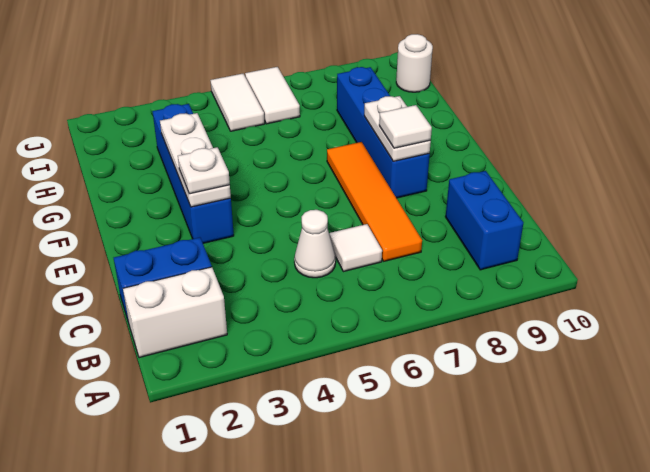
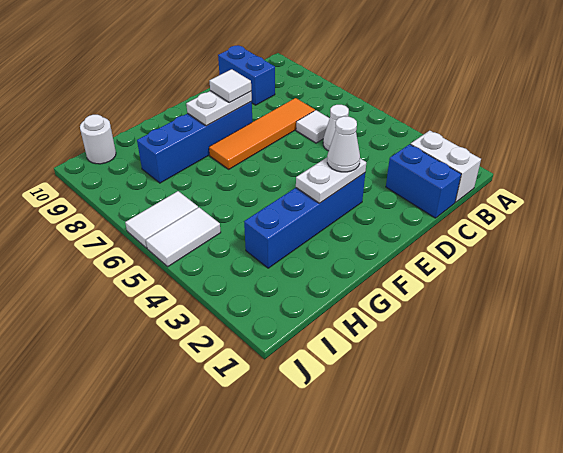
blue brick B9:C9 level 1 -> blue brick C9:C10 level 1
white plate E3:G3 level 2 -> white plate E3:F3 level 2
white plate E3 level 3 -> white cone E3 level 3

